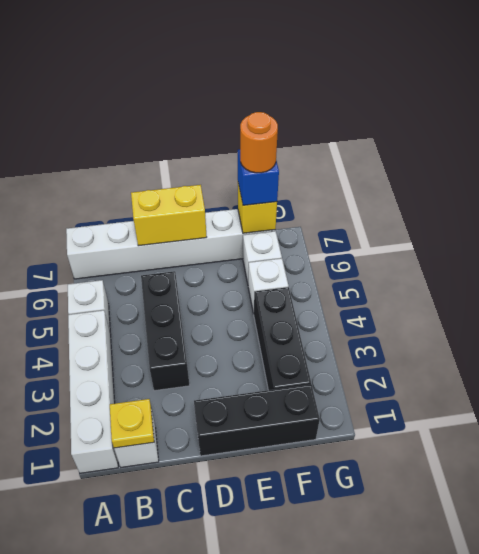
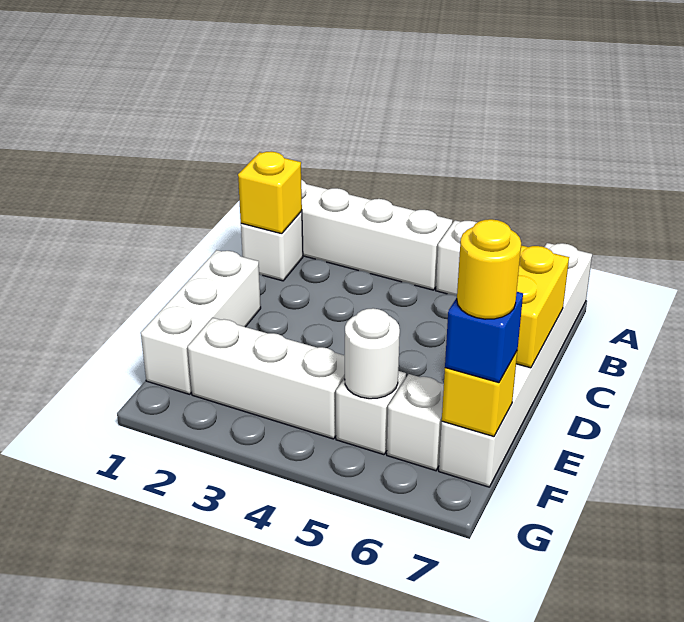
yellow plate B1 level 2 -> yellow brick B1 level 2
black brick C3:C5 level 1 -> none
black brick D1:F1 level 1 -> white brick D1:F1 level 1
black brick F2:F4 level 1 -> white brick F2:F4 level 1
none -> white round brick F5 level 2
orange round brick F7 level 4 -> yellow round brick F7 level 4

